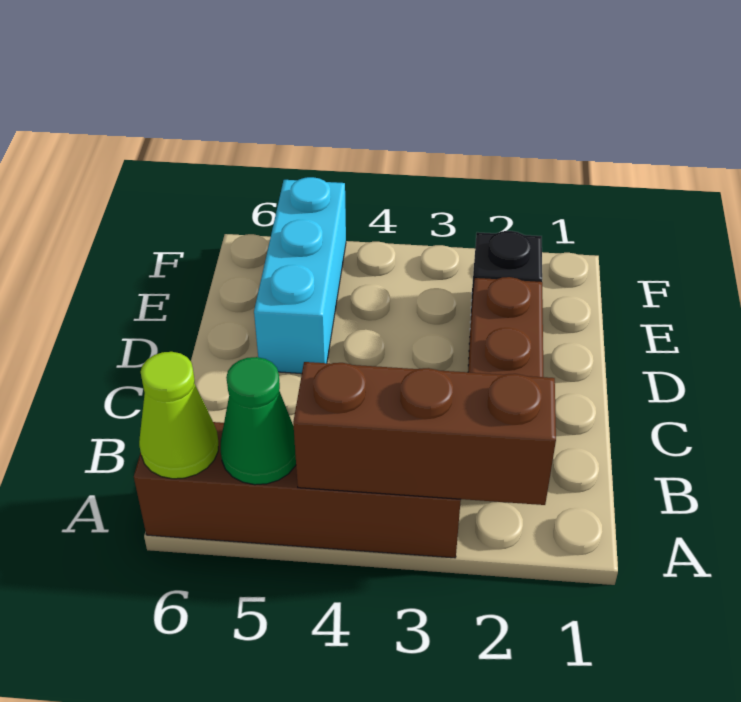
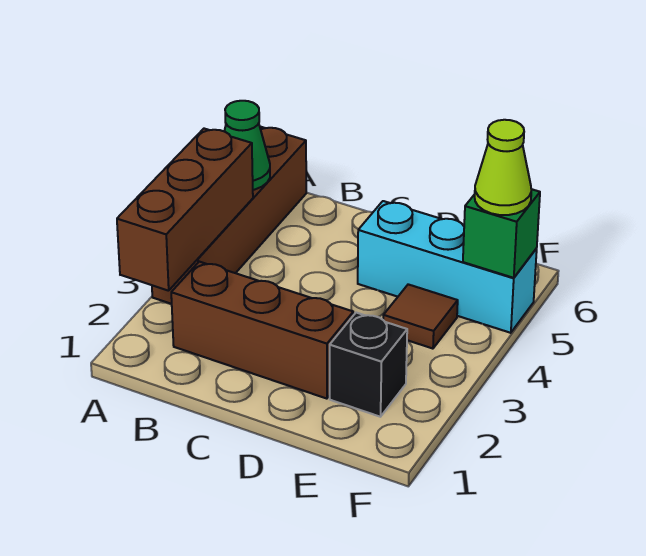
lime cone A6 level 2 -> lime cone F5 level 3
none -> brown tile E4 level 1
none -> green brick F5 level 2

